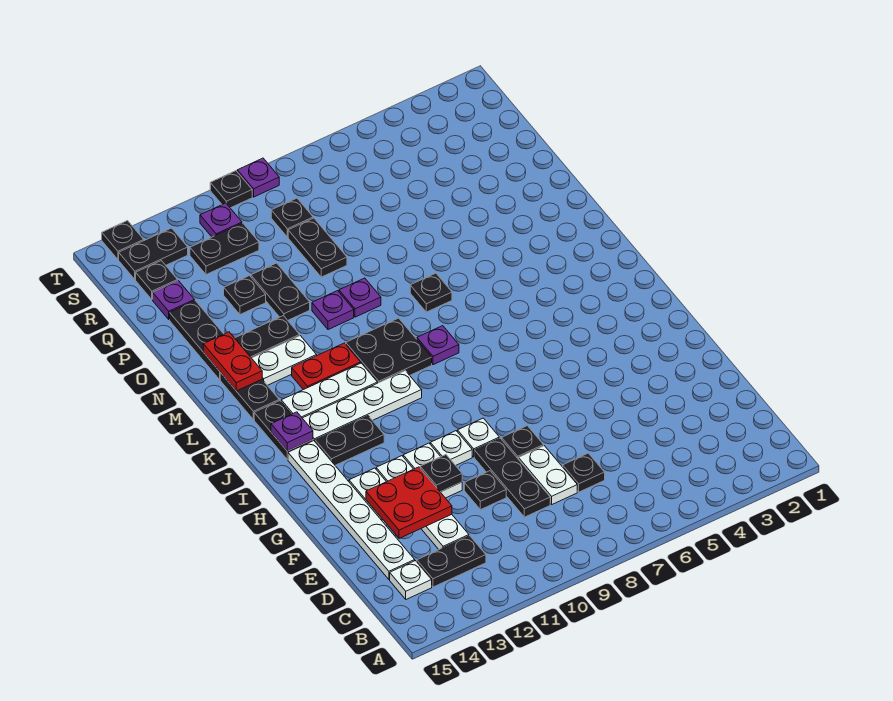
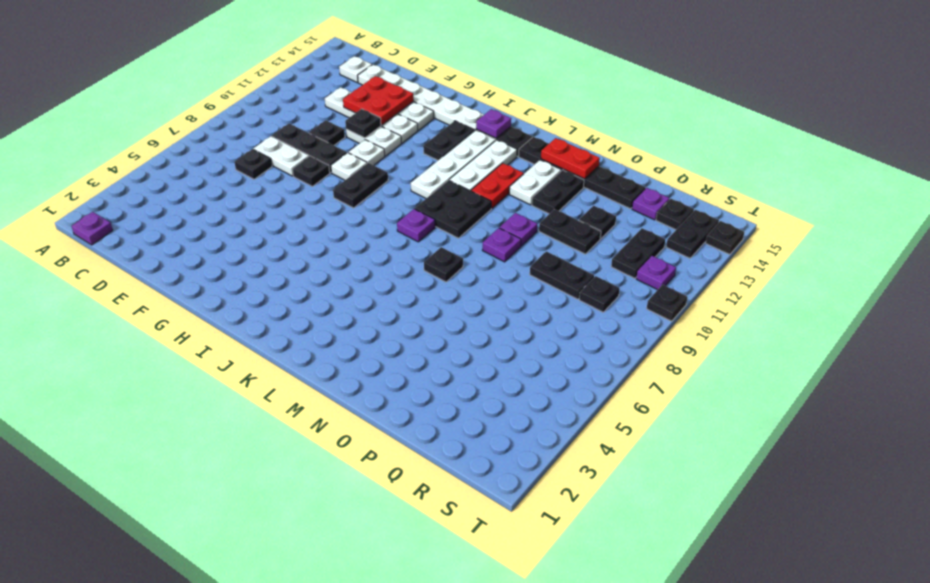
black plate C12:C13 level 1 -> black plate H8:H9 level 1
purple plate T9 level 1 -> purple plate B1 level 1

